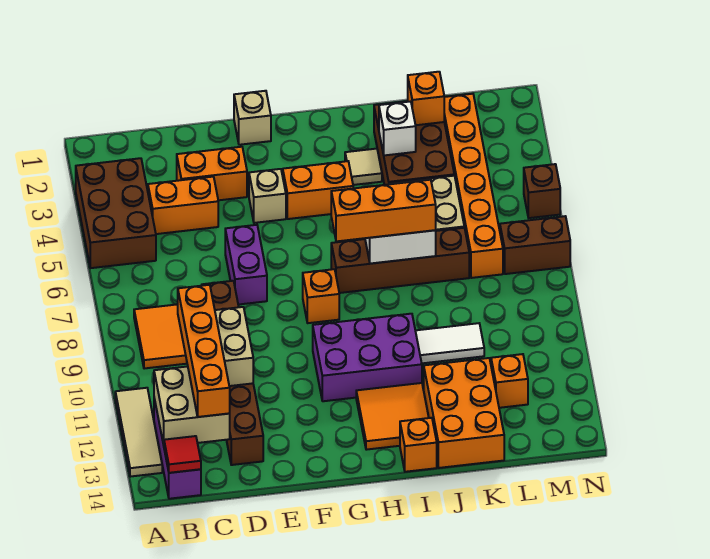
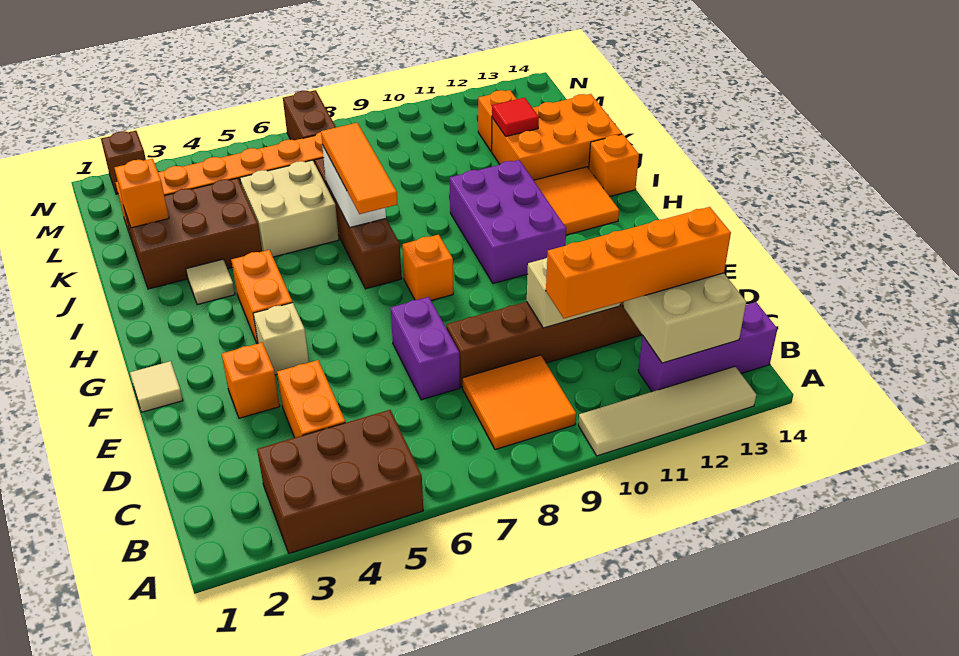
tan tile A11:A13 level 1 -> tan tile A10:A13 level 1
red tile B14 level 2 -> red tile K12 level 2
orange brick D3:E3 level 1 -> orange brick E3 level 1
purple brick E6:E7 level 1 -> purple brick D7:E7 level 1
tan brick F1 level 1 -> tan tile F1 level 1
orange brick H7:J7 level 3 -> orange tile H7:J7 level 3
white brick J3 level 2 -> none
white tile J10:K10 level 1 -> none
brown brick N5 level 1 -> brown brick N2 level 1

